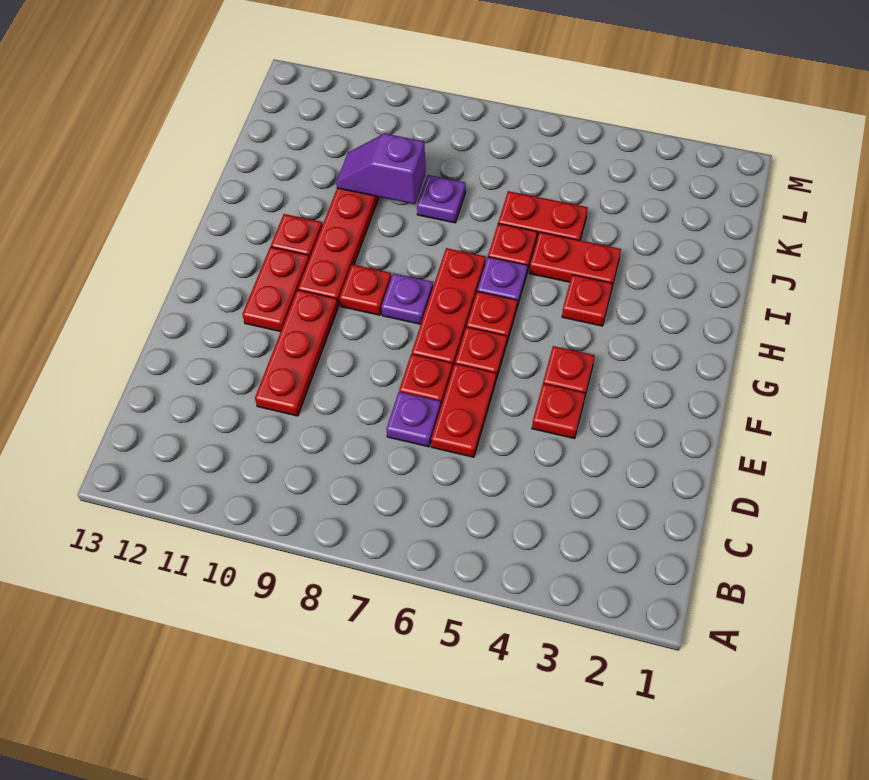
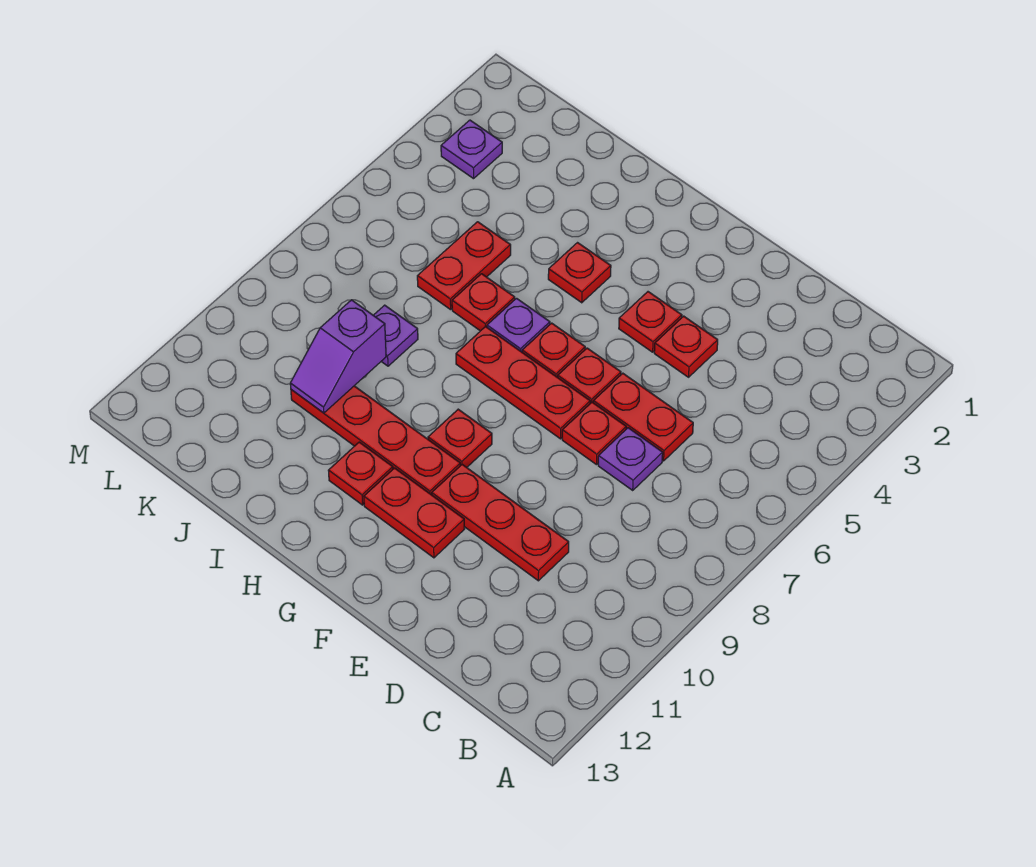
purple plate G8 level 1 -> purple plate L3 level 1
red plate I4:I5 level 1 -> none

